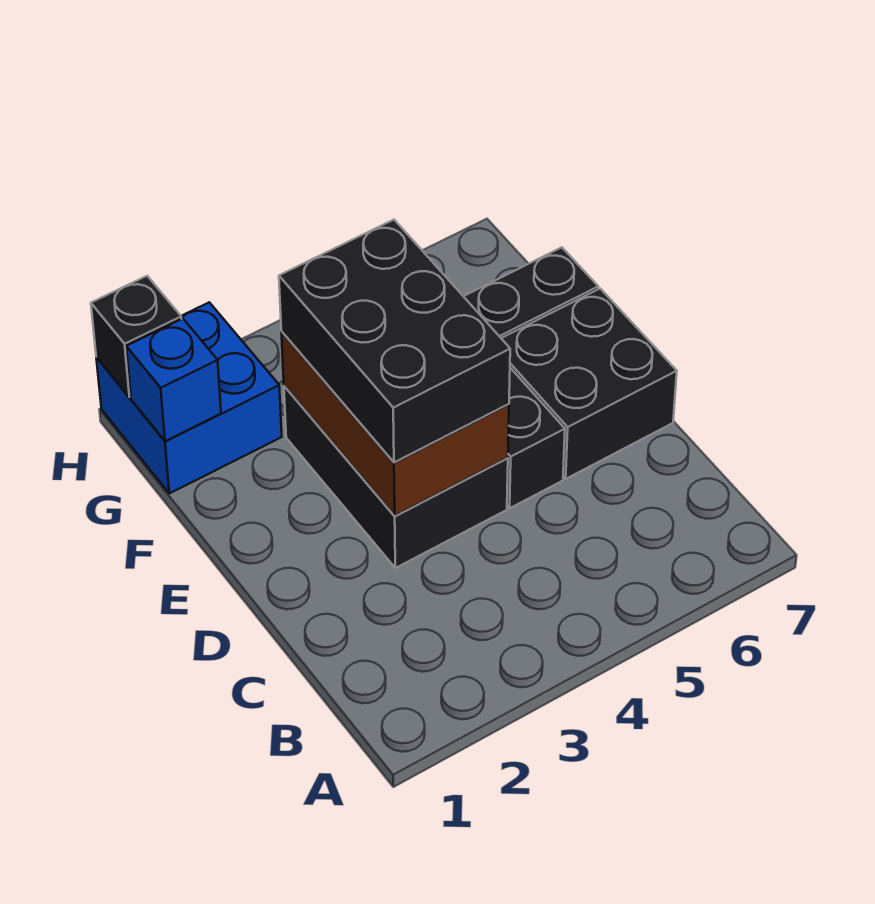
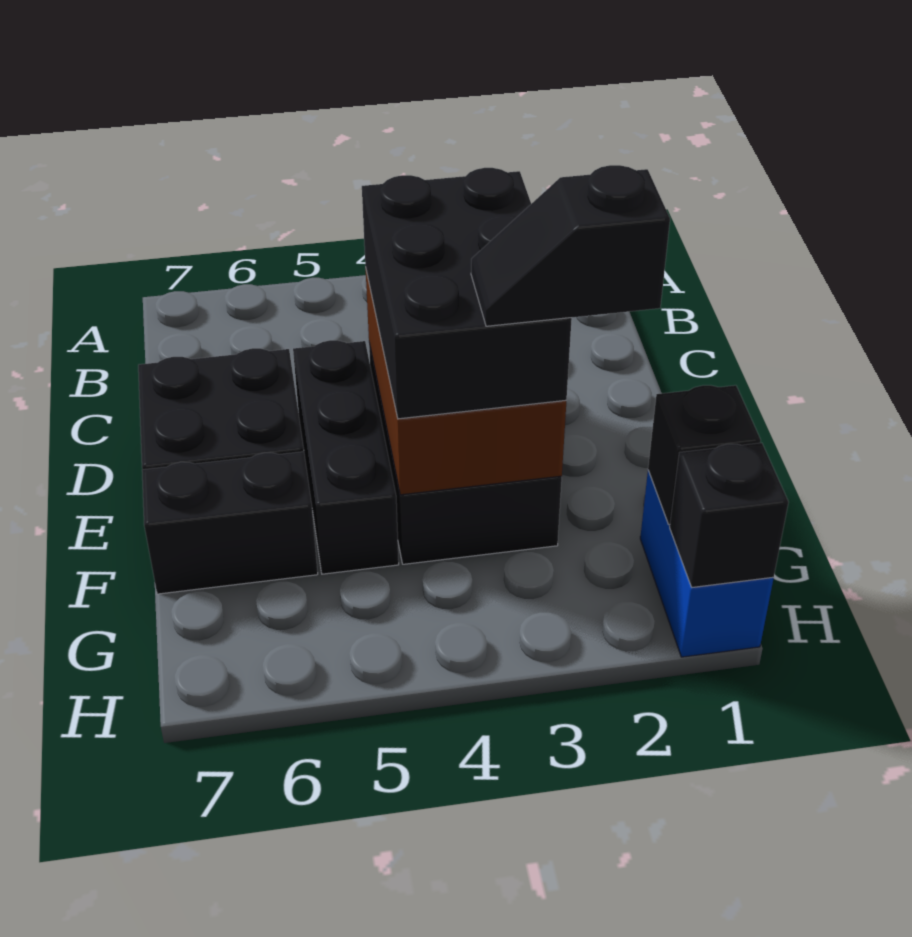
none -> black slope F2:F3 level 4 top 2
blue brick G1:H2 level 1 -> blue brick G1:H1 level 1
blue brick G1 level 2 -> black brick G1 level 2

